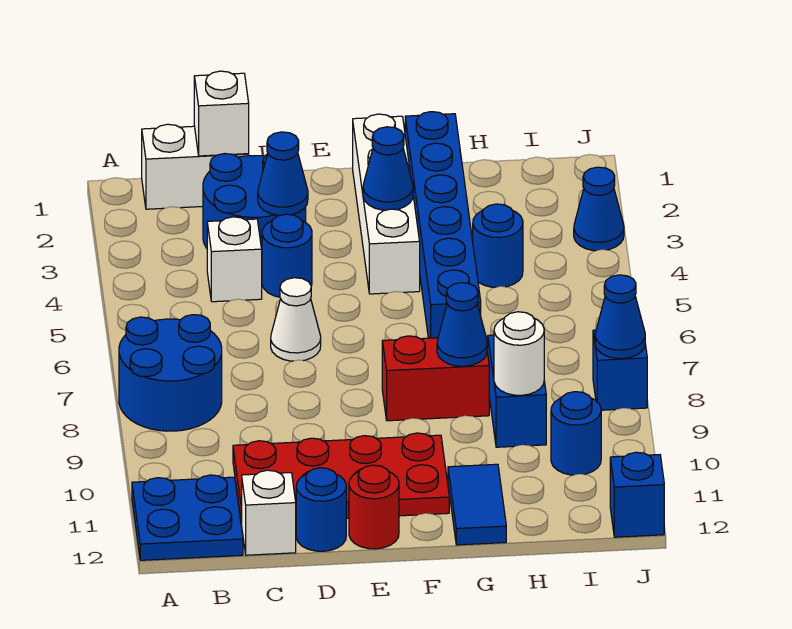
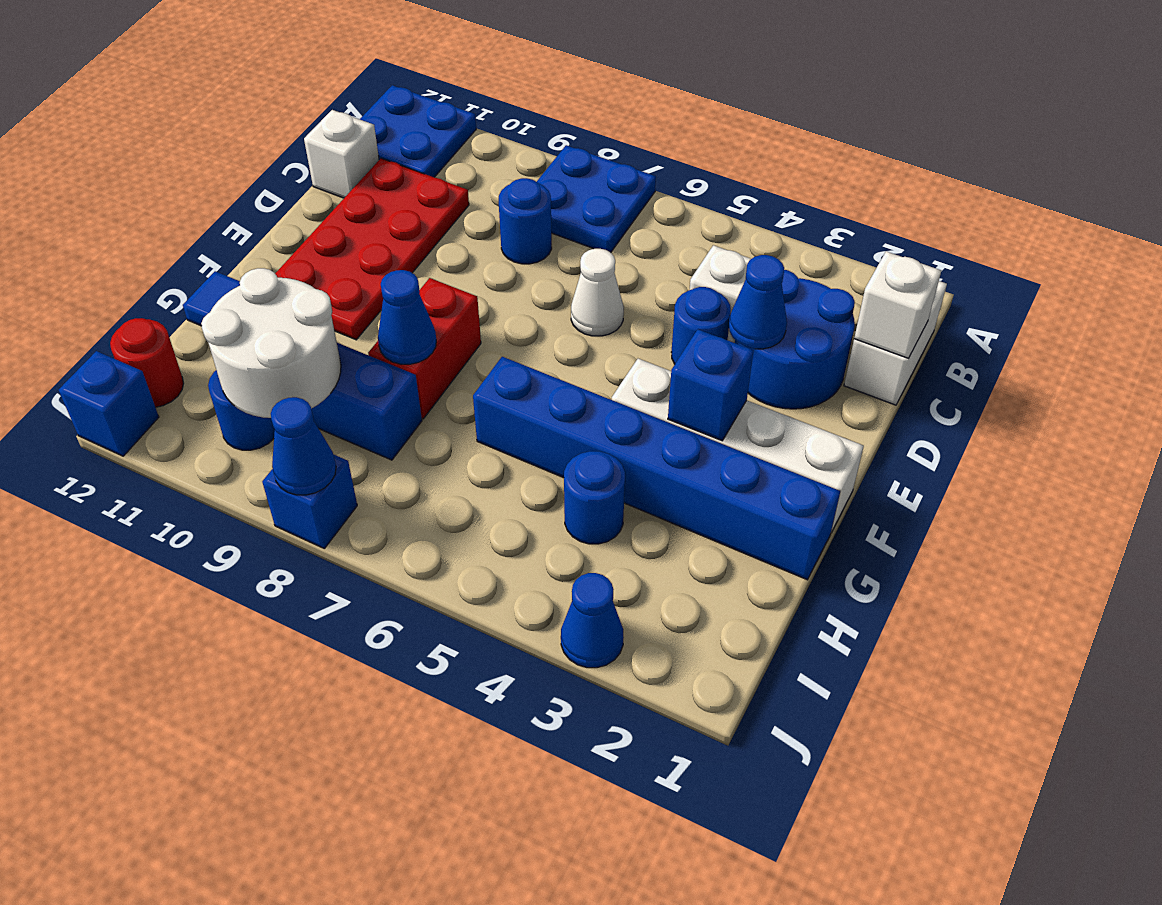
blue round brick A7:B8 level 1 -> blue plate A7:B8 level 1
blue round brick D12 level 1 -> blue round brick C8 level 1
red round brick E12 level 1 -> red round brick I12 level 1
blue cone F3 level 2 -> blue brick F3 level 2
white round brick H9 level 2 -> white round brick H9:I10 level 2

